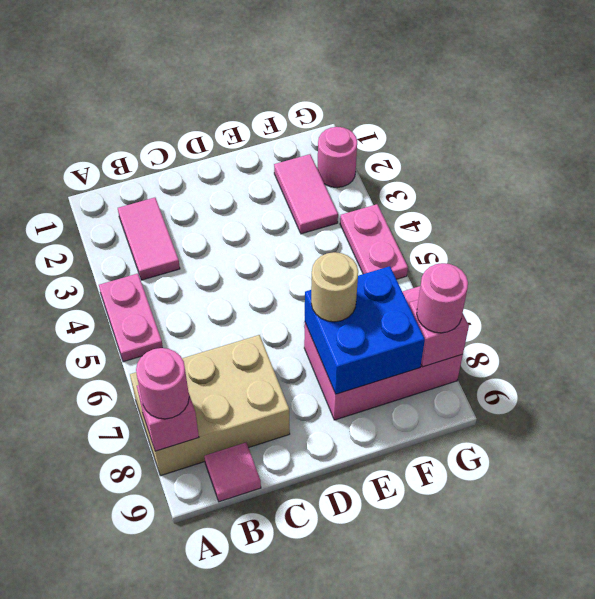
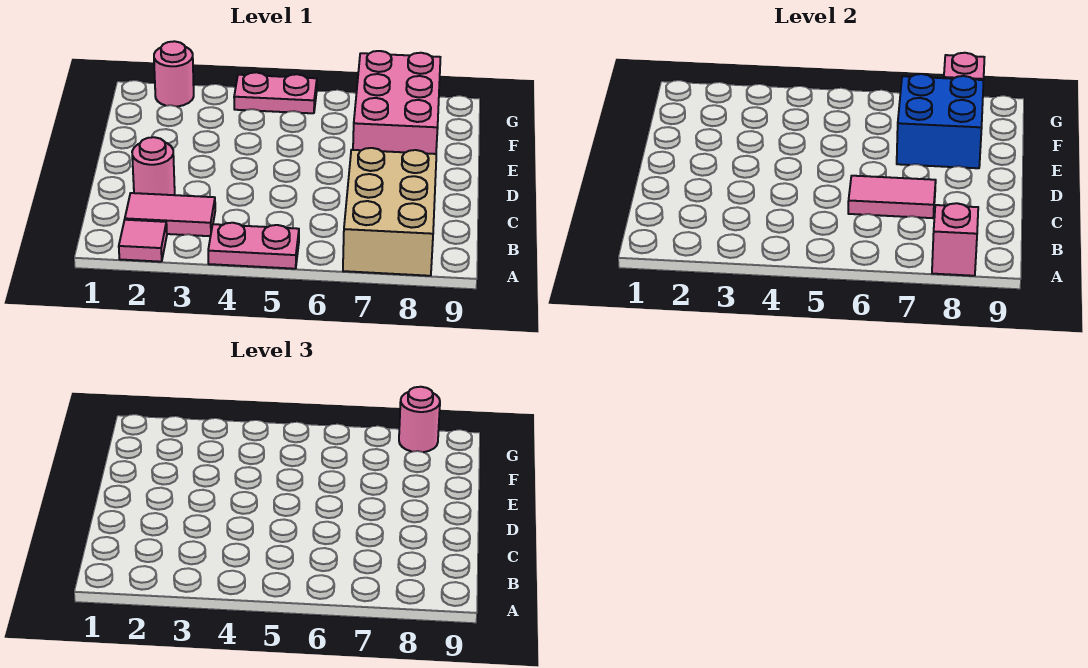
pink round brick A8 level 3 -> pink round brick C2 level 1
pink tile B9 level 1 -> pink tile A2 level 1
tan round brick E7 level 3 -> none
pink tile F2:F3 level 1 -> pink tile C6:C7 level 2

